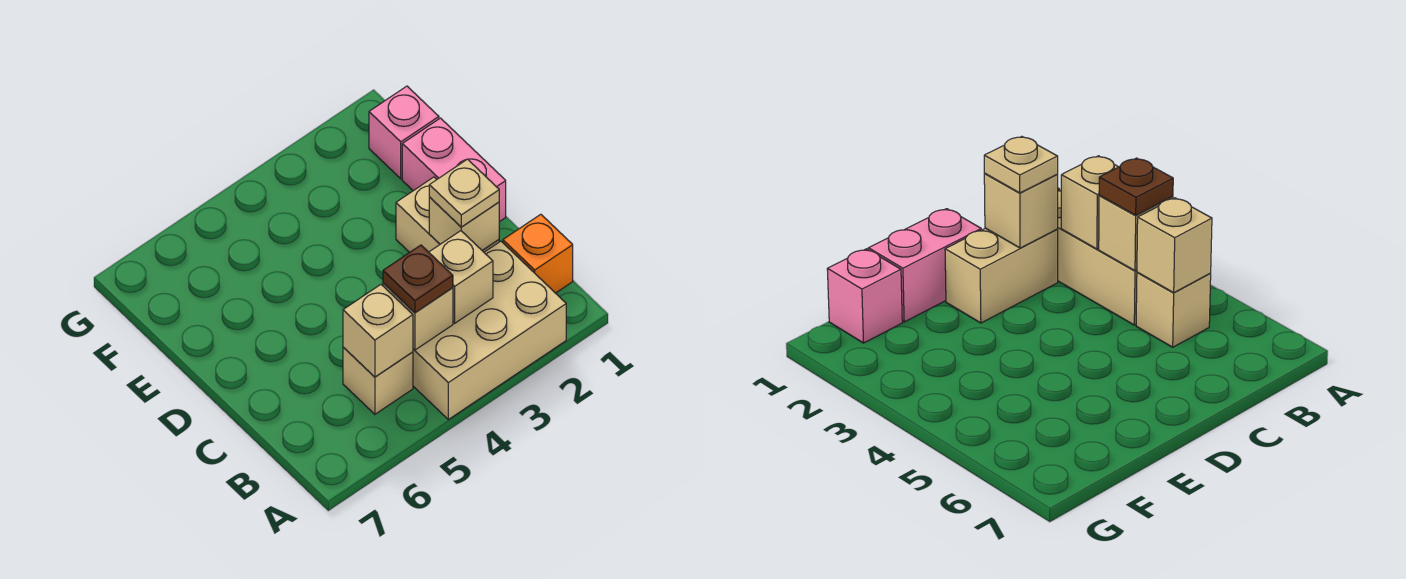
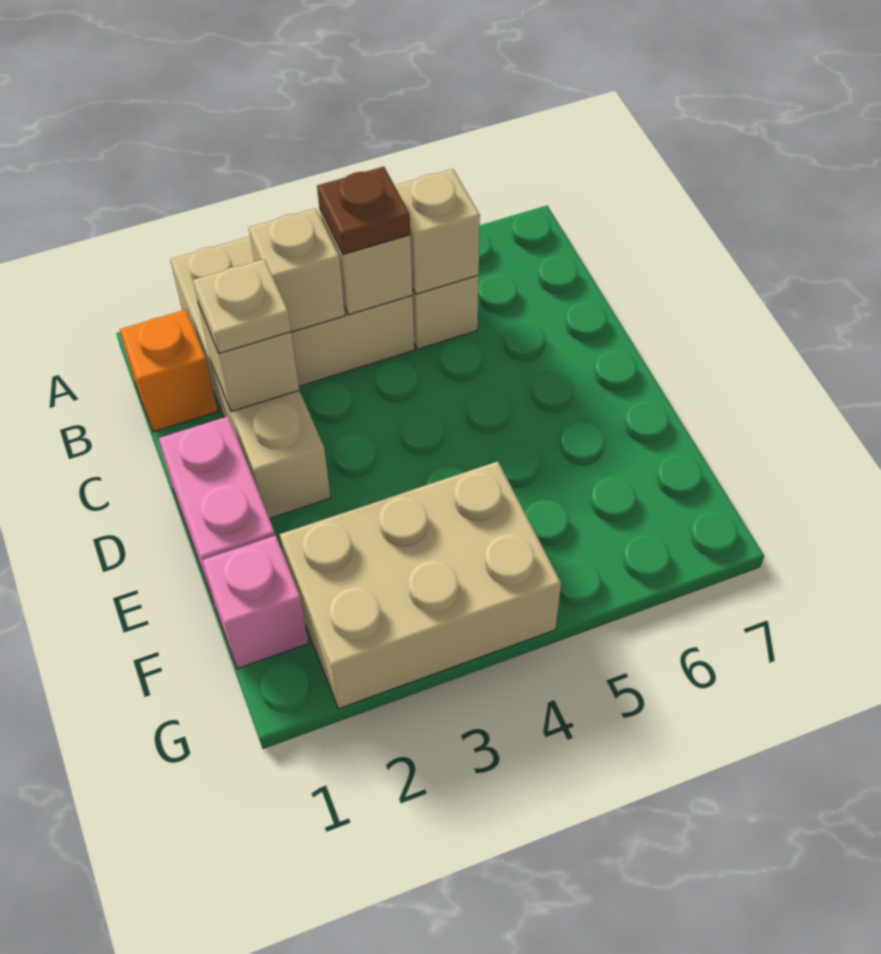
none -> tan brick F2:G4 level 1

